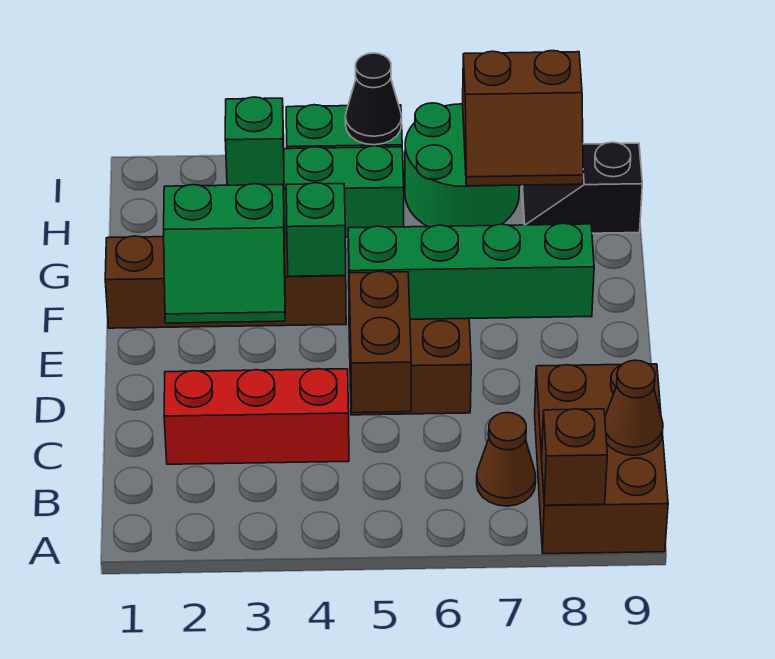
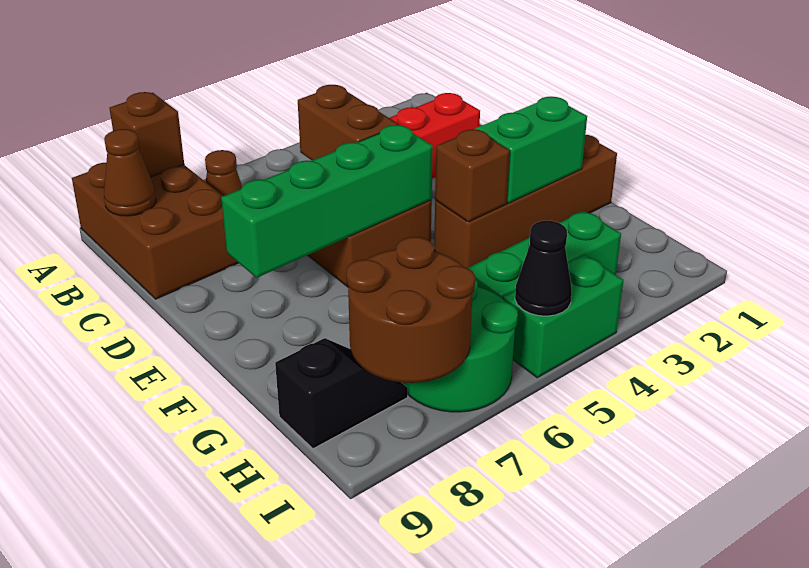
green brick F4 level 2 -> brown brick F4 level 2
green brick H3 level 2 -> none
brown slope H7:I8 level 2 top I -> brown round brick H7:I8 level 2

